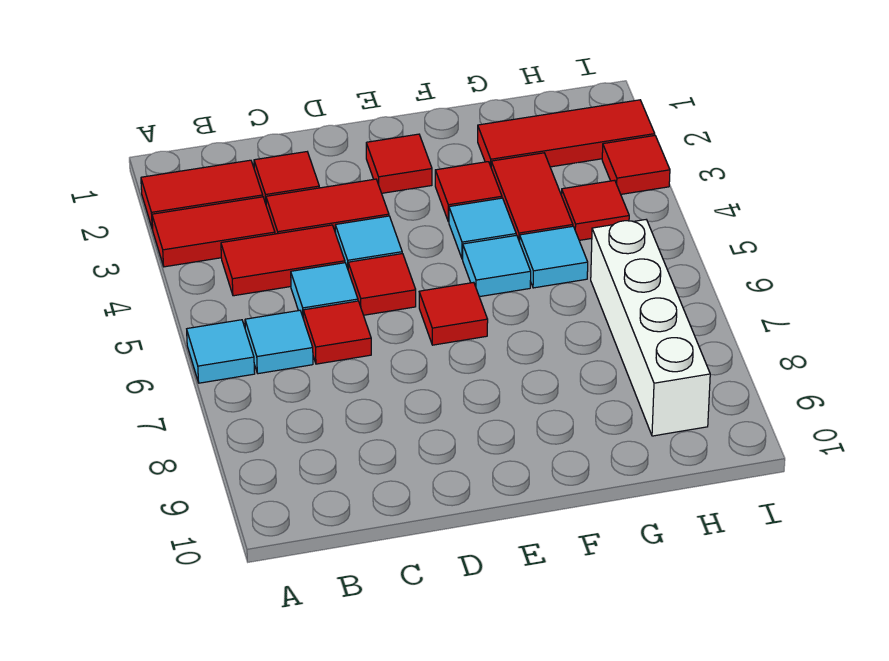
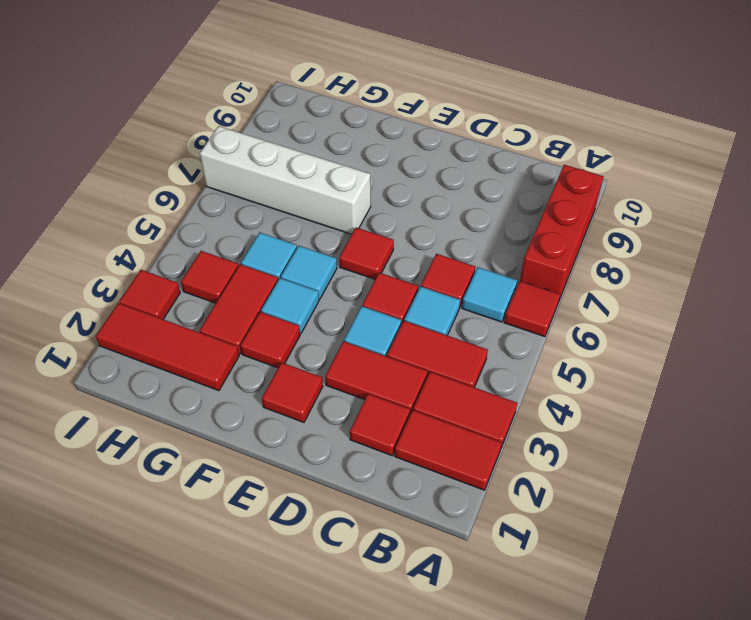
cyan tile A6 level 1 -> red tile A6 level 1
none -> red brick A7:A9 level 1
white brick H6:H9 level 1 -> white brick F7:I7 level 1

